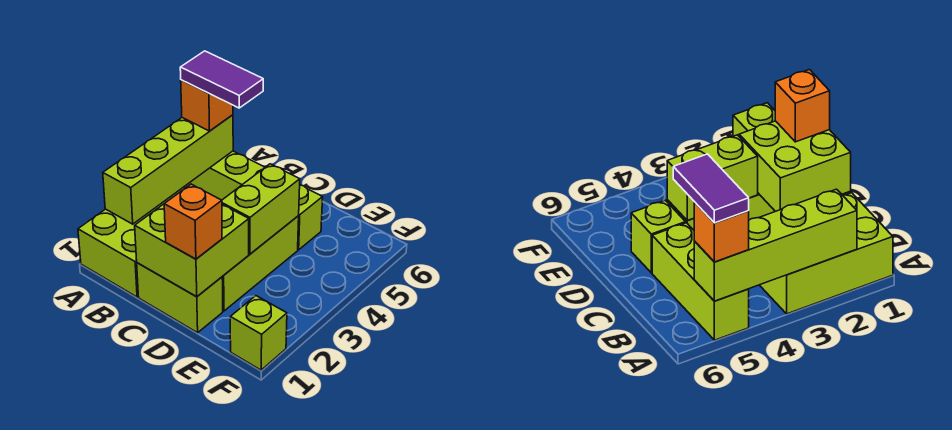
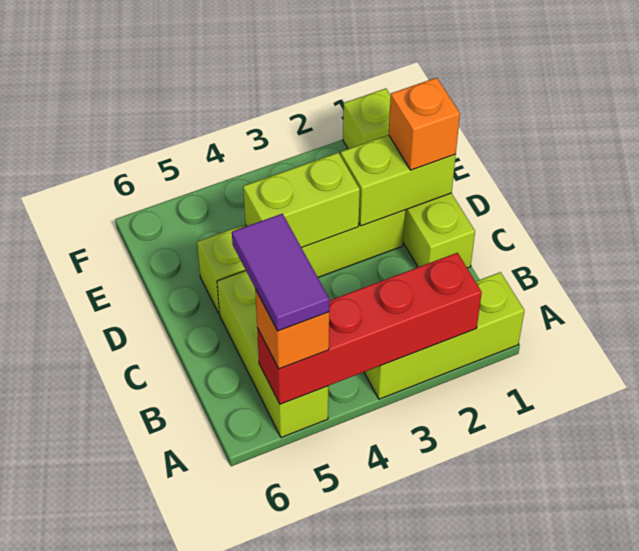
lime brick A1:B3 level 1 -> lime brick A1:A3 level 1
lime brick A2:A5 level 2 -> red brick A2:A5 level 2
lime brick C1:D2 level 2 -> lime brick D1:D2 level 2

